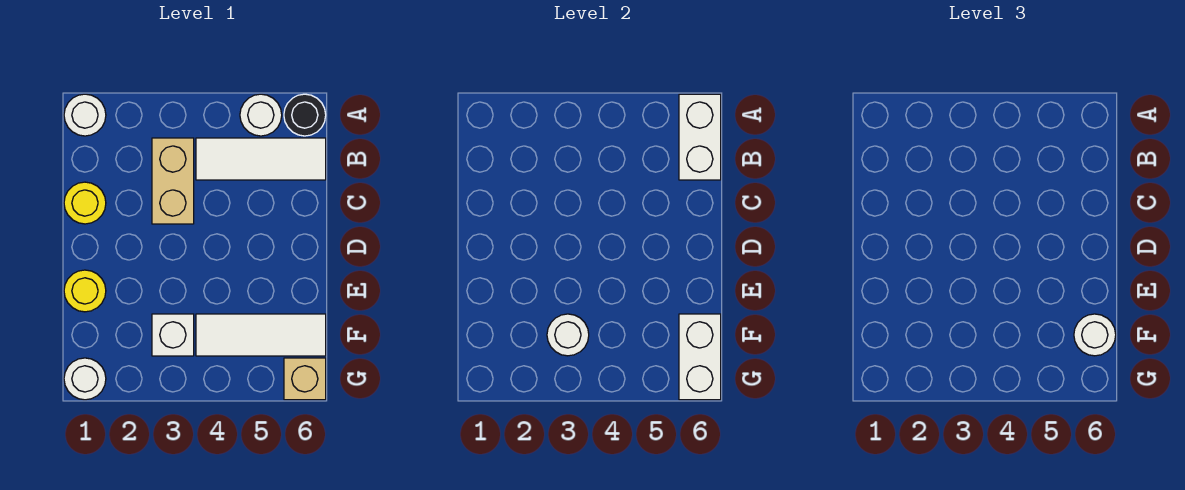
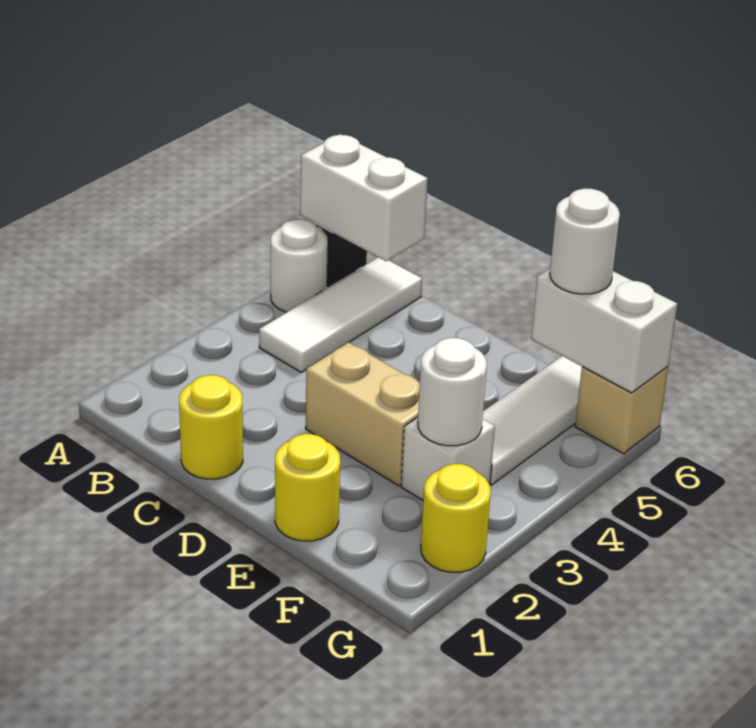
white round brick A1 level 1 -> none
tan brick B3:C3 level 1 -> tan brick D3:E3 level 1
white round brick G1 level 1 -> none
none -> yellow round brick G2 level 1

